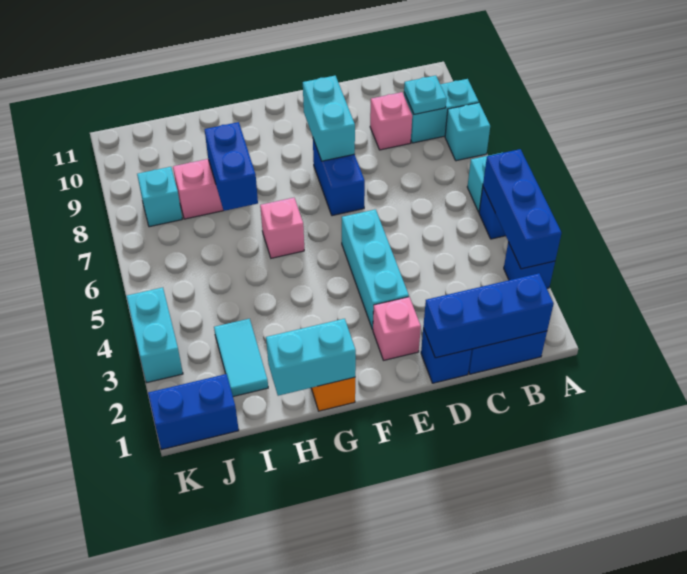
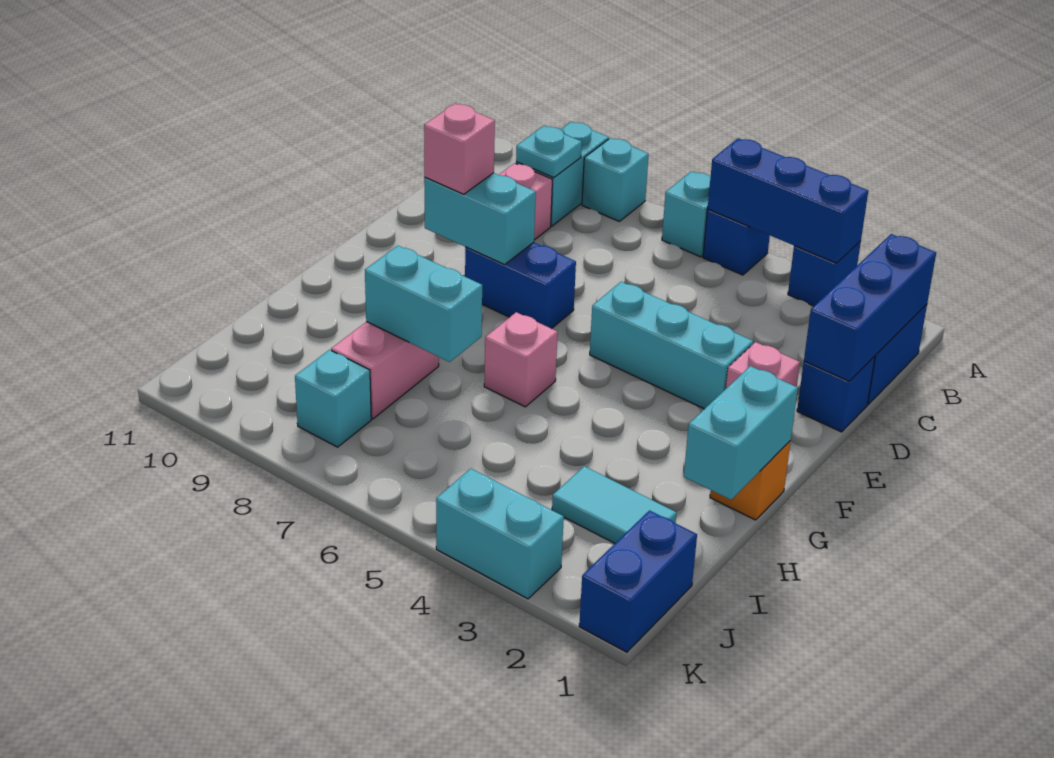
none -> pink brick E9 level 3
blue brick H7:H8 level 2 -> cyan brick H7:H8 level 2

